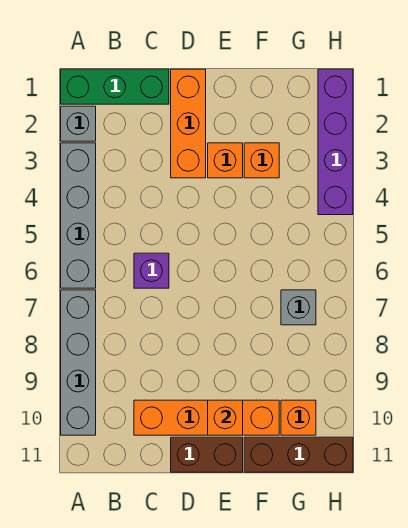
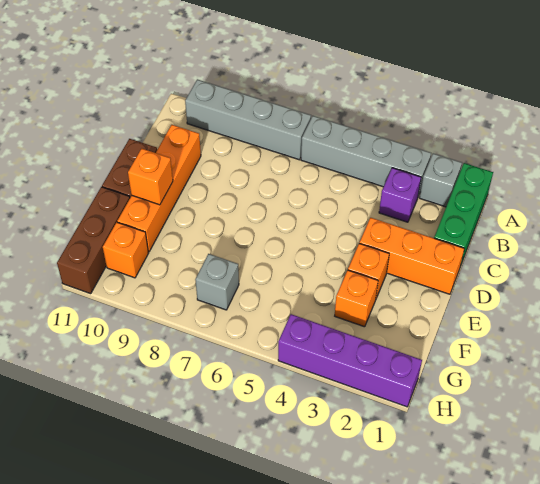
purple brick C6 level 1 -> purple brick B3 level 1

